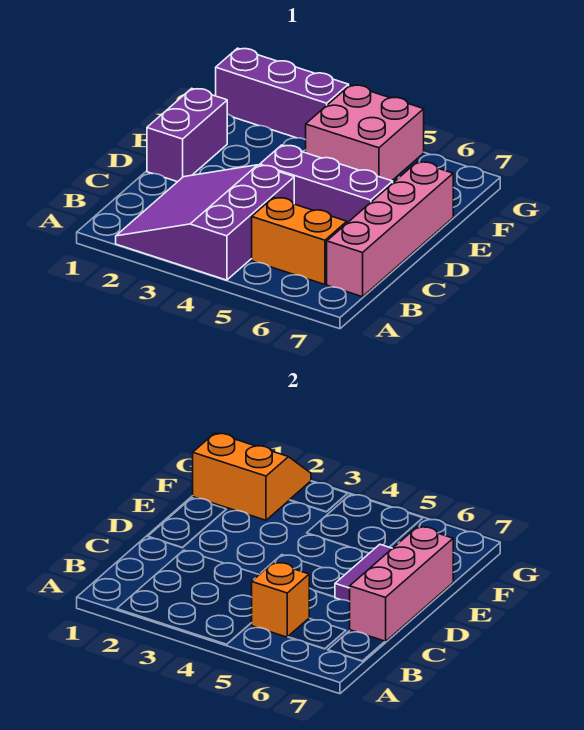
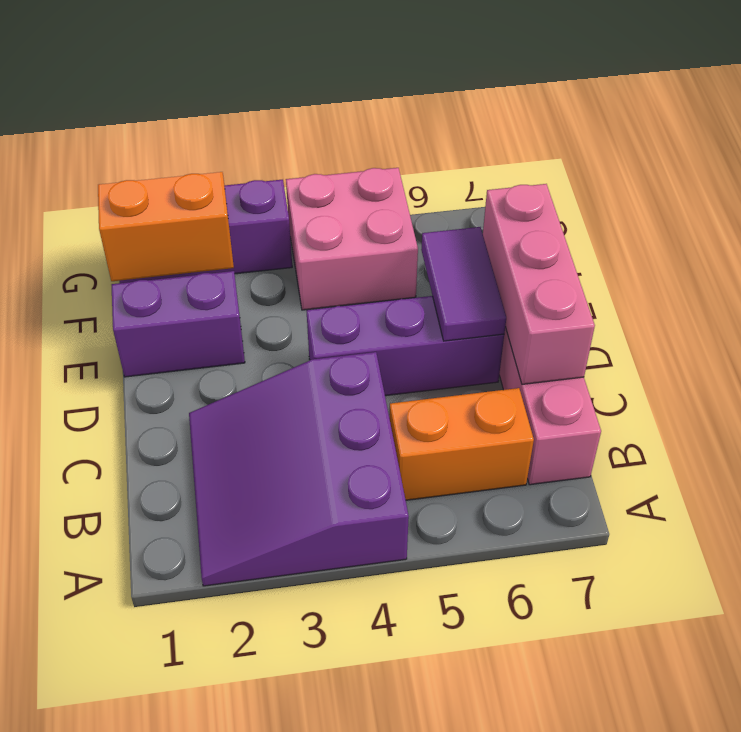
orange brick B5 level 2 -> none
purple brick D1:E1 level 1 -> purple brick E1:E2 level 1

